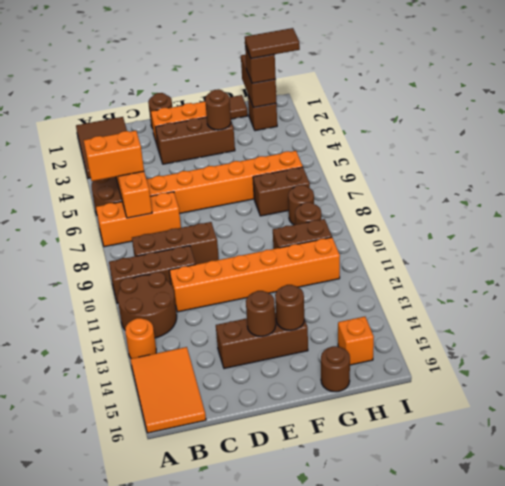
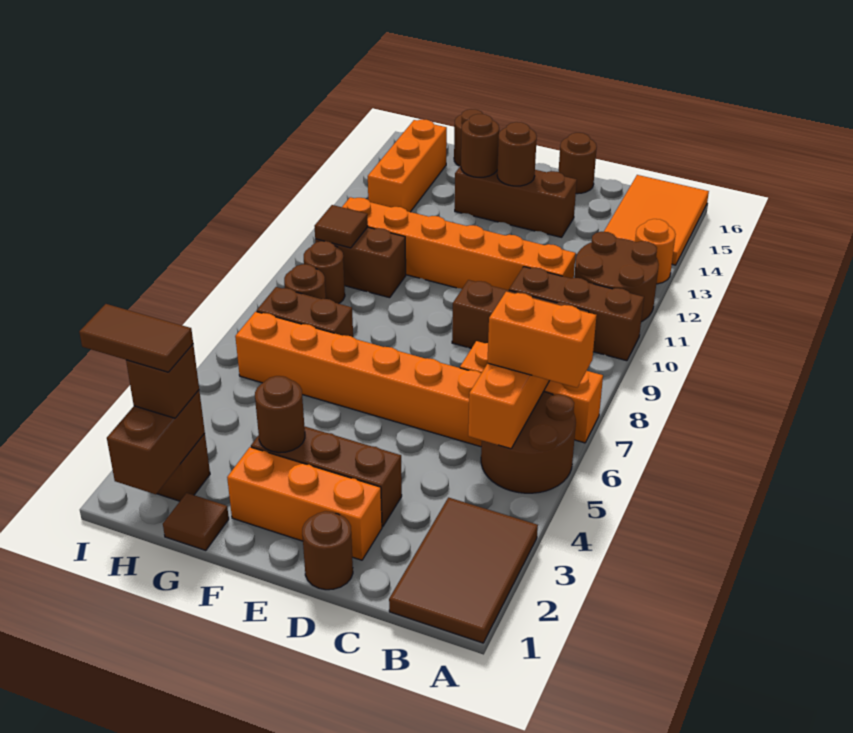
none -> brown round brick D16 level 1
none -> brown tile H10 level 2
orange brick H15 level 1 -> orange brick H13:H15 level 1

